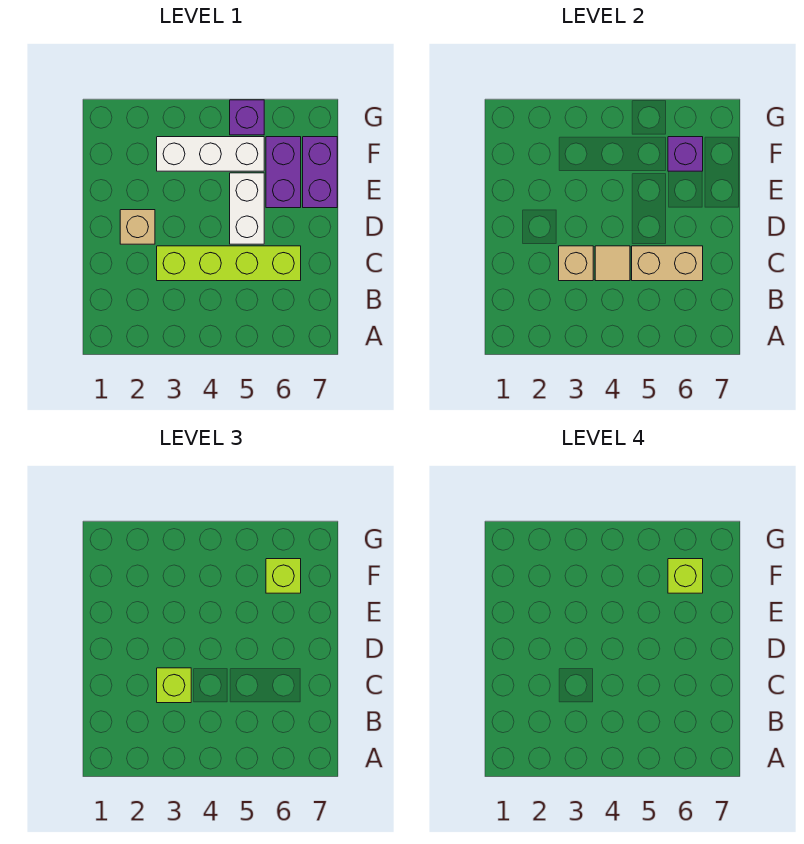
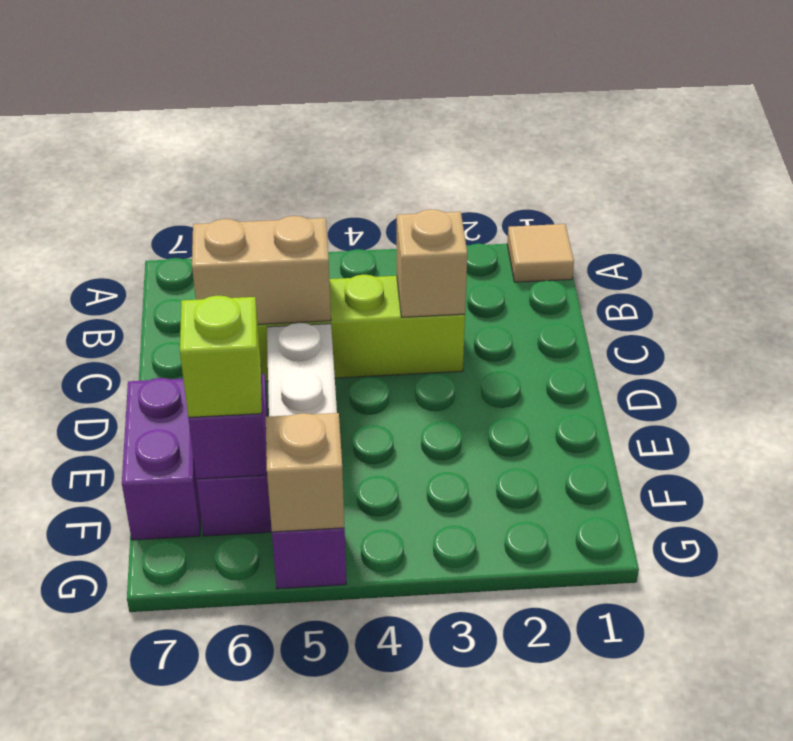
lime brick C3 level 3 -> none
tan tile C4 level 2 -> tan tile A1 level 1
tan brick D2 level 1 -> tan brick G5 level 2
white brick F3:F5 level 1 -> none
lime brick F6 level 4 -> none

